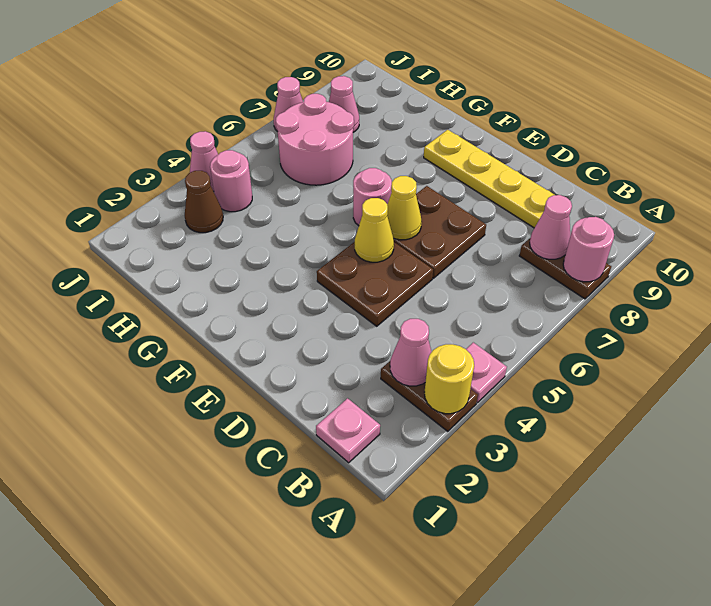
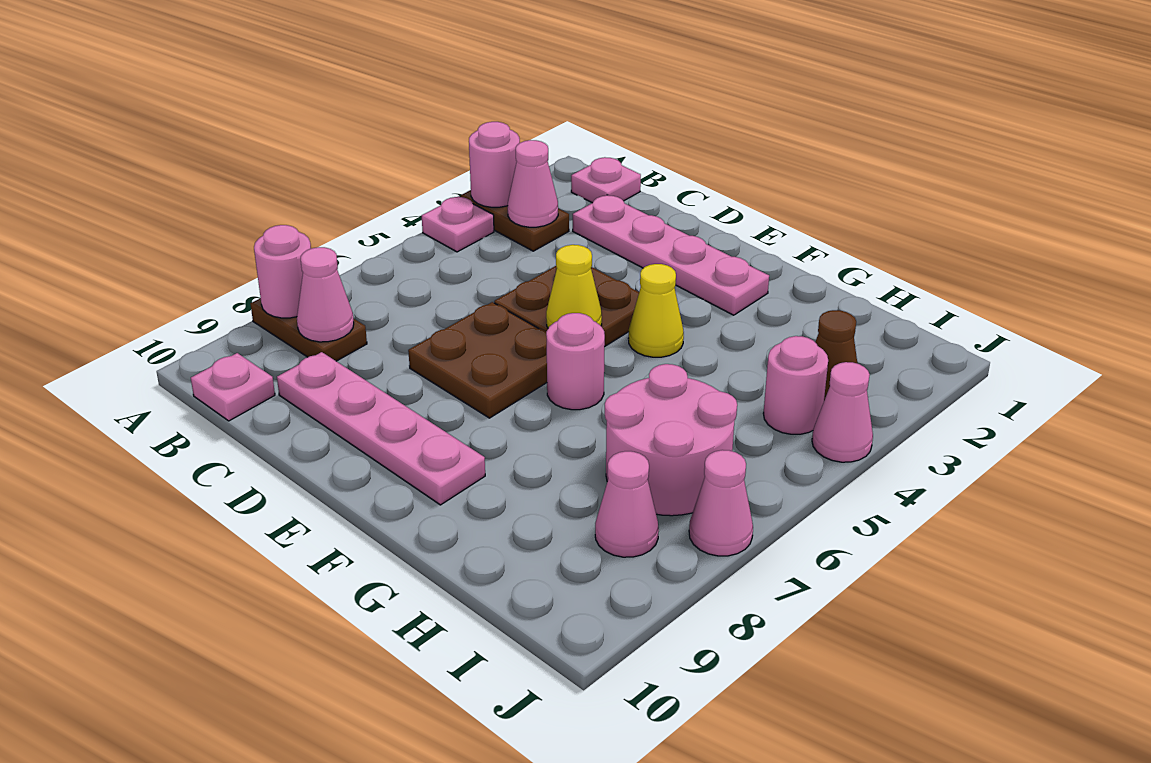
yellow round brick A3 level 2 -> pink round brick A3 level 2
none -> pink plate B10 level 1
none -> pink plate C2:F2 level 1
yellow plate C9:F9 level 1 -> pink plate C9:F9 level 1
yellow cone E6 level 2 -> yellow cone F4 level 1

